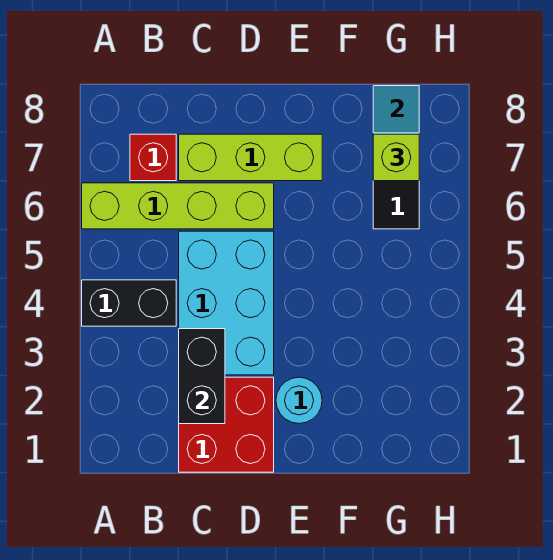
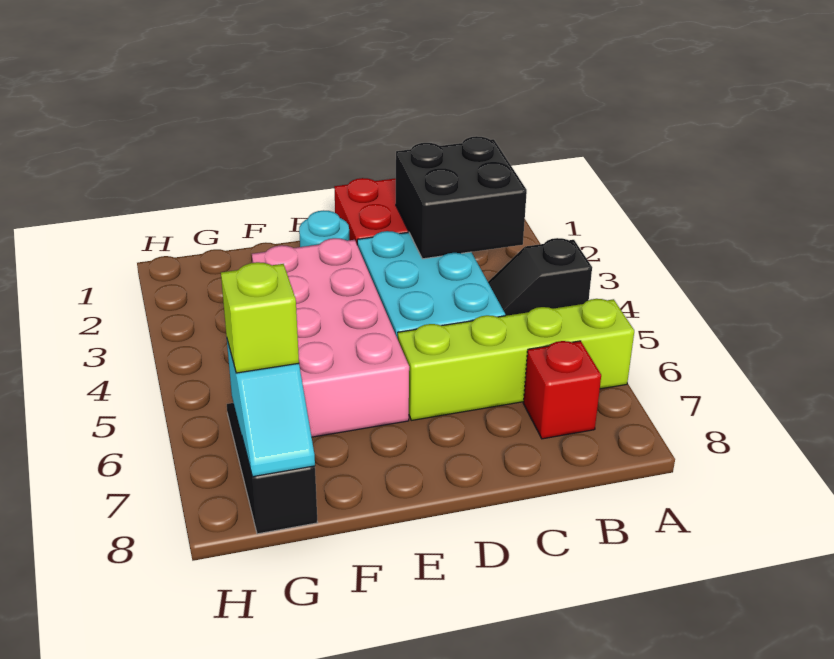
black brick A4:B4 level 1 -> black slope A4:B4 level 1 top A
black brick C2:C3 level 2 -> black brick B2:C3 level 2
lime brick C7:E7 level 1 -> none
none -> pink brick E3:F6 level 1

